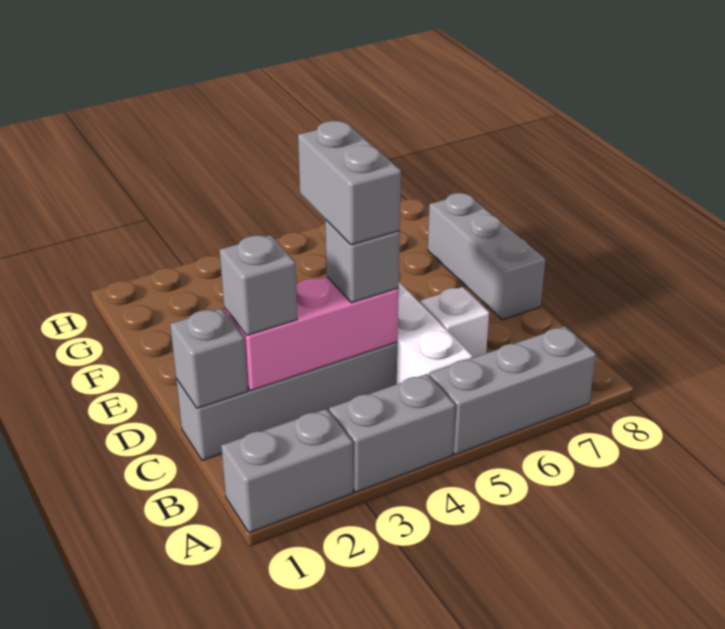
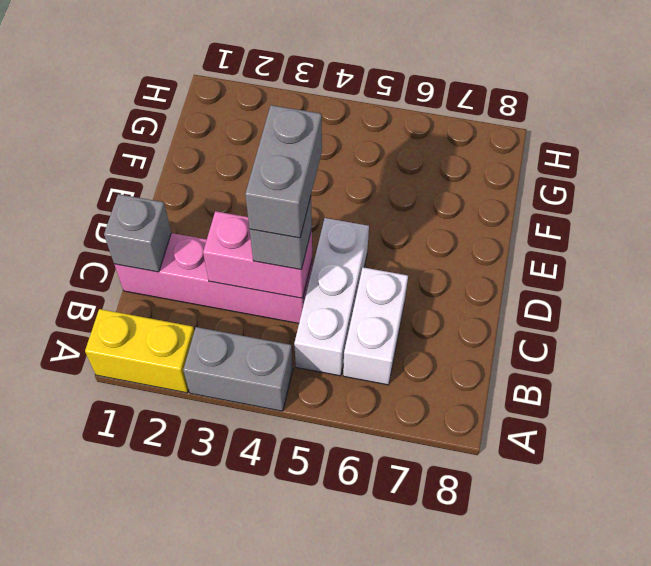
grey brick A1:A2 level 1 -> yellow brick A1:A2 level 1
grey brick A5:A7 level 1 -> none
grey brick C1:C4 level 1 -> pink brick C1:C4 level 1
pink brick C2:C4 level 2 -> pink brick C3:C4 level 2
grey brick C2 level 3 -> none
white brick C6 level 1 -> white brick B6:C6 level 1
grey brick D8:F8 level 1 -> none

